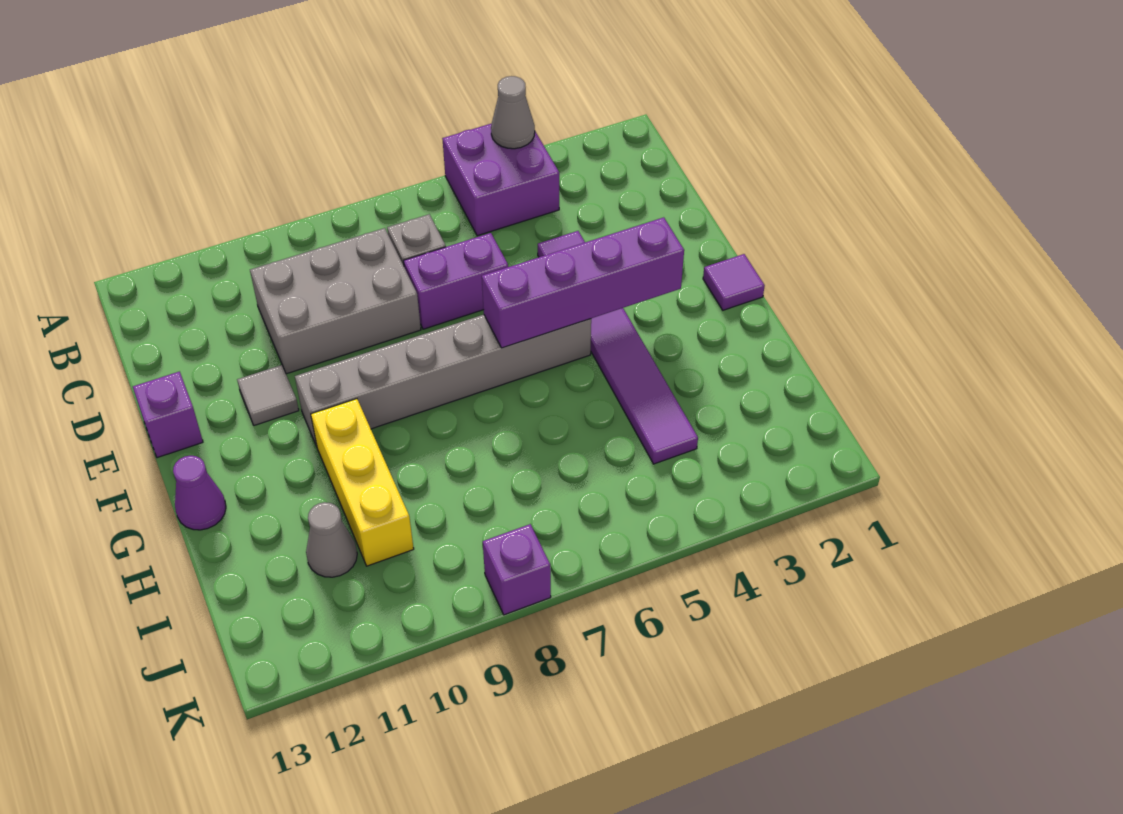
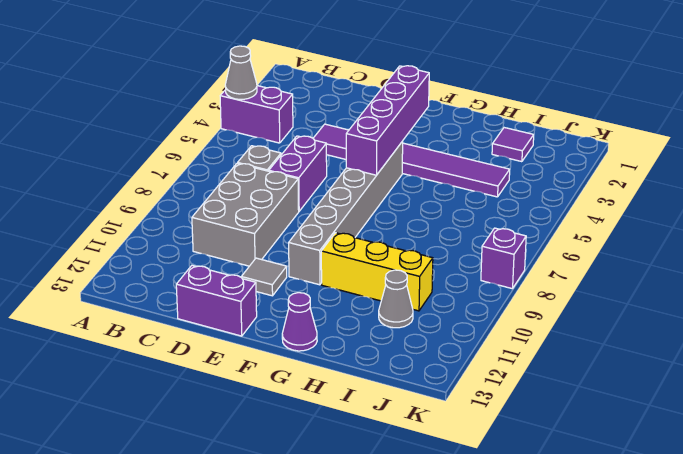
purple brick A4:B5 level 1 -> purple brick A4:B4 level 1
purple brick E13 level 1 -> purple brick D13:E13 level 1
purple tile F1 level 1 -> purple tile I2 level 1

